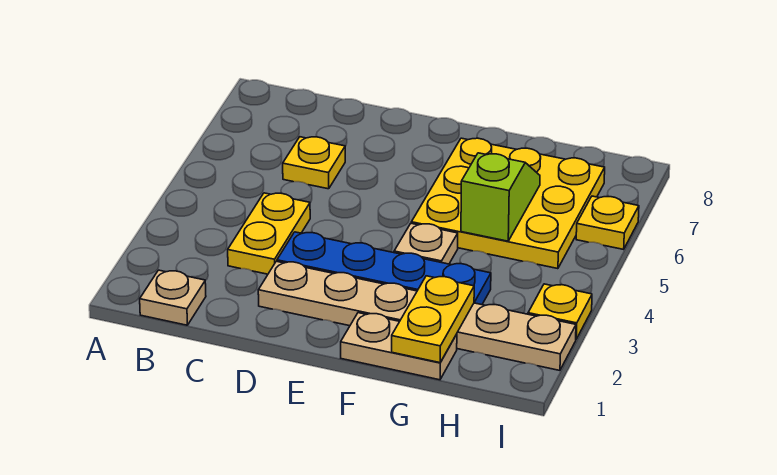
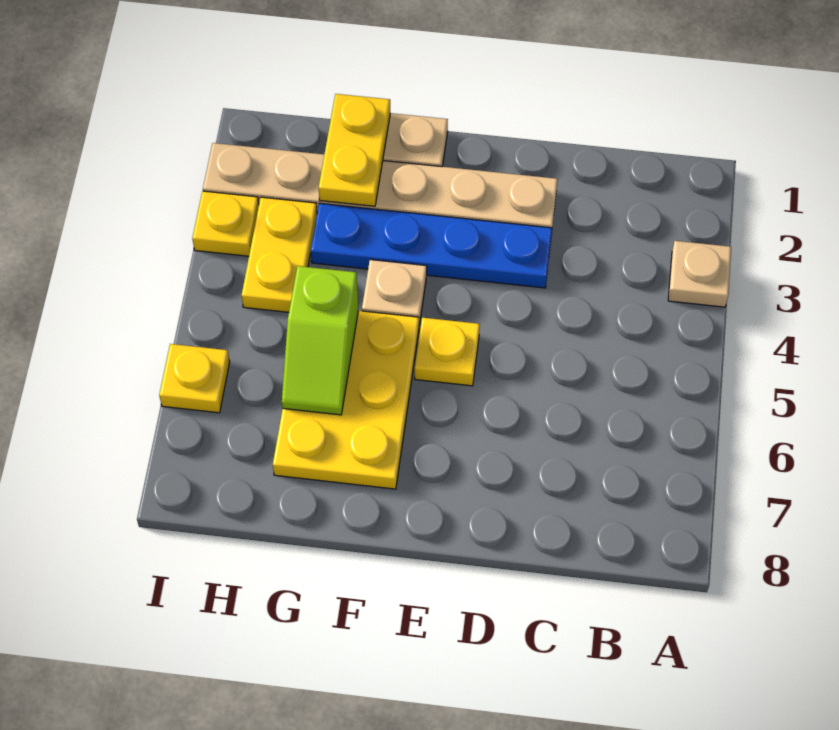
tan plate B1 level 1 -> tan plate A3 level 1
yellow plate C3:C4 level 1 -> yellow plate H3:H4 level 1
yellow plate C6 level 1 -> yellow plate E5 level 1
yellow plate F5:H7 level 1 -> yellow plate F5:G7 level 1

